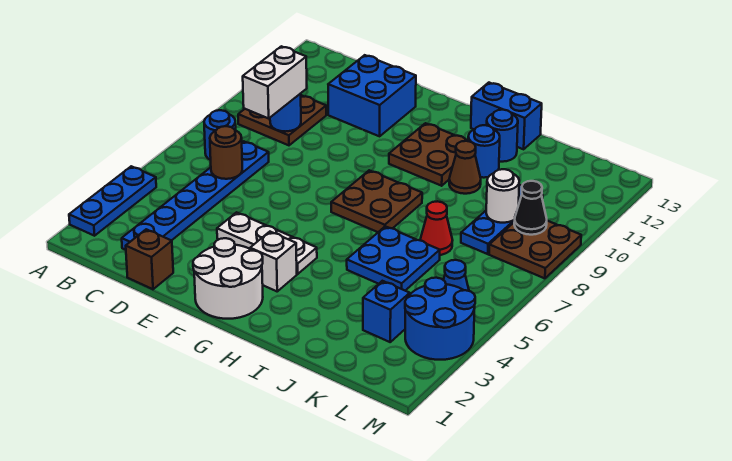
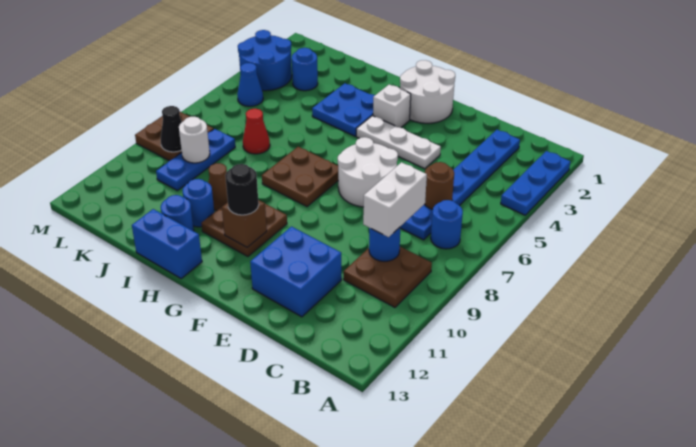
brown brick D1 level 1 -> brown brick G11 level 2
none -> white round brick E6:F7 level 1
none -> black round brick G11 level 3
blue plate I5:J6 level 1 -> blue plate H3:I4 level 1
blue brick K3 level 1 -> blue round brick K3 level 1

